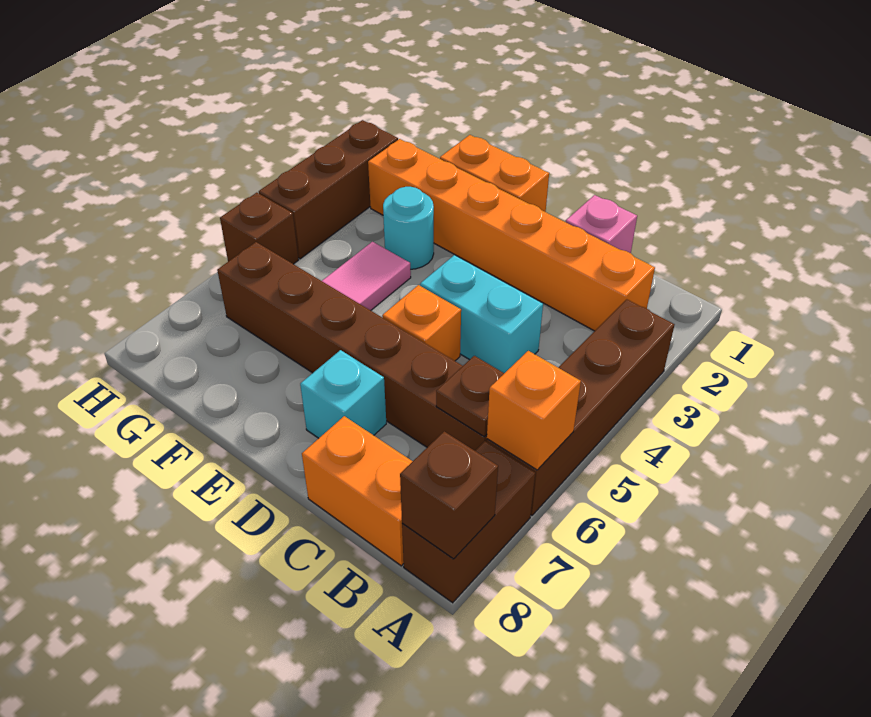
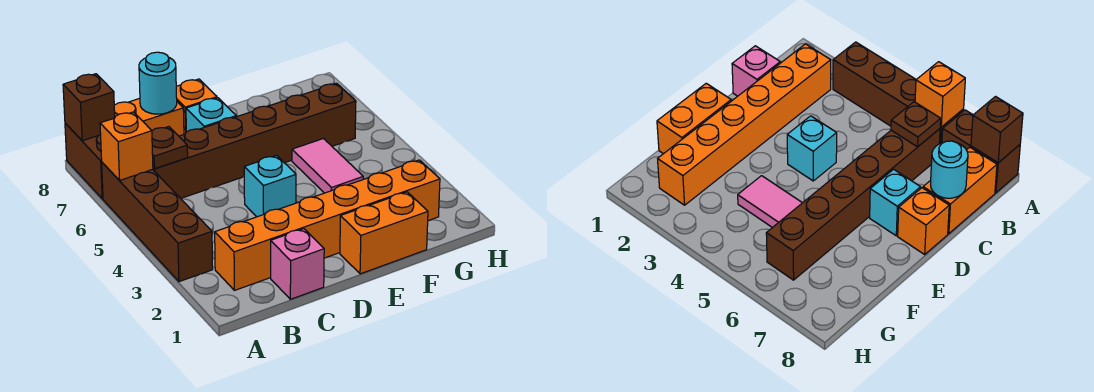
cyan brick C4:D4 level 1 -> cyan brick D4 level 1
orange brick D5 level 1 -> orange brick D8 level 1
cyan round brick F3 level 1 -> cyan round brick C8 level 2
brown brick H2:H4 level 1 -> none
brown brick H5 level 1 -> none

